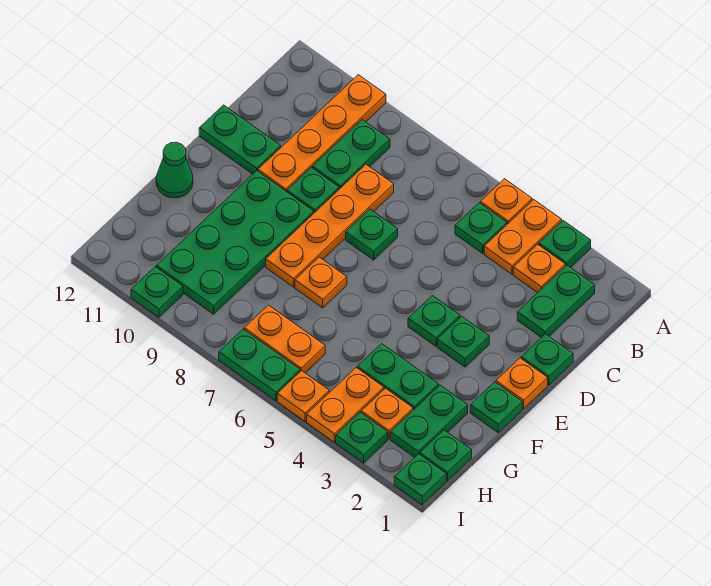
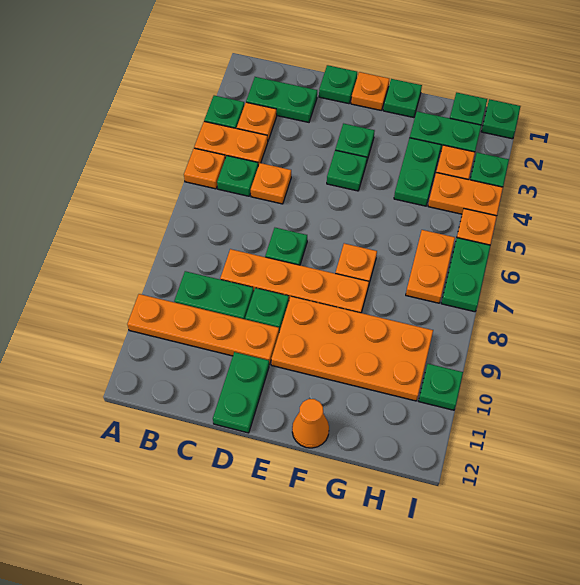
none -> orange plate C5 level 1
green plate E9:H10 level 1 -> orange plate E9:H10 level 1
green cone F12 level 1 -> orange cone F12 level 1

